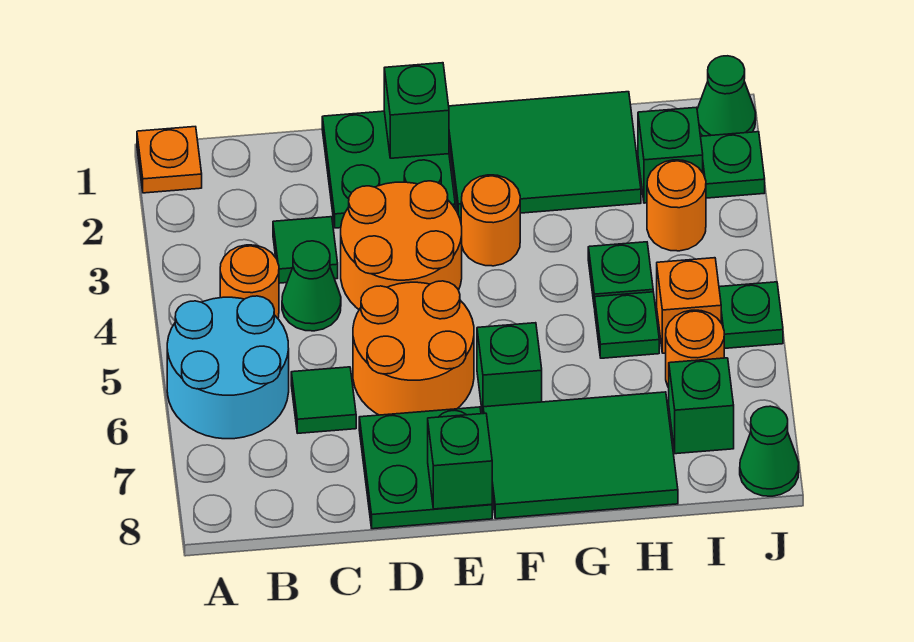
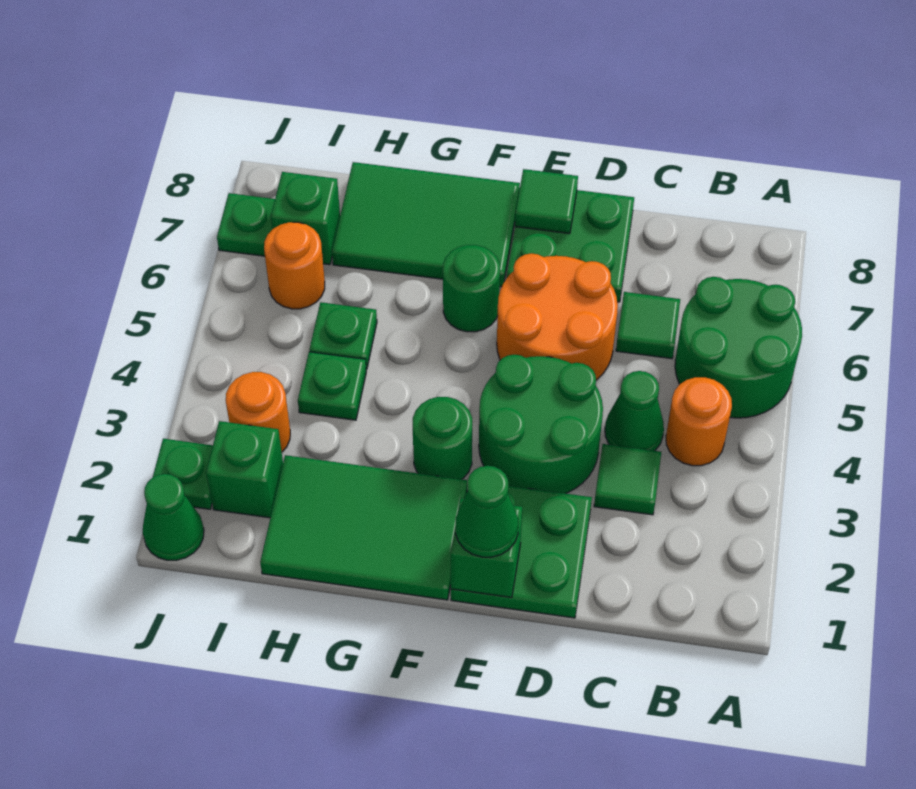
orange plate A1 level 1 -> none
cyan round brick A5:B6 level 1 -> green round brick A5:B6 level 1
orange round brick D3:E4 level 1 -> green round brick D3:E4 level 1
green brick E8 level 2 -> green tile E8 level 2
orange round brick F3 level 1 -> green round brick F3 level 1
green brick F6 level 1 -> green round brick F6 level 1
orange brick I5 level 1 -> none
green plate J5 level 1 -> green plate J7 level 1
green cone J8 level 1 -> green cone E1 level 3

